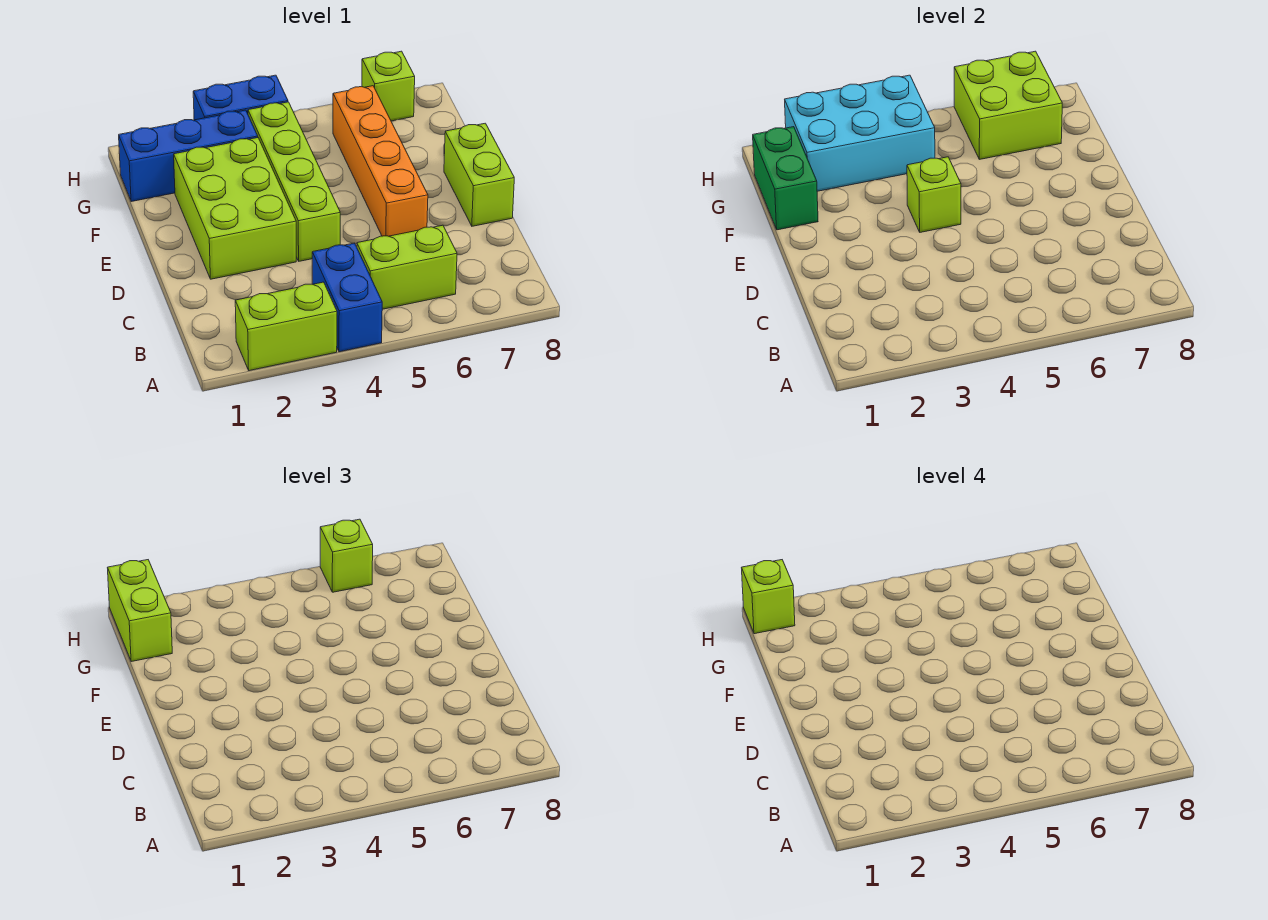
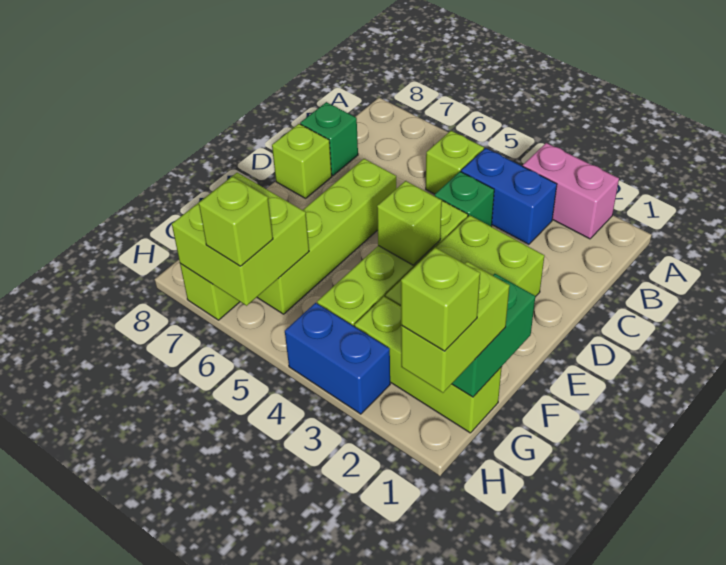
lime brick A2:A3 level 1 -> pink brick A2:A3 level 1
blue brick A4:B4 level 1 -> blue brick B3:B4 level 1
lime brick B5:B6 level 1 -> lime brick B5 level 1
none -> green brick C4 level 1
none -> green brick C8 level 1
orange brick D6:G6 level 1 -> lime brick D6:G6 level 1
lime brick D8:E8 level 1 -> lime brick D8 level 1
blue brick G1:G3 level 1 -> lime brick G1:G3 level 1
cyan brick G2:H4 level 2 -> none

